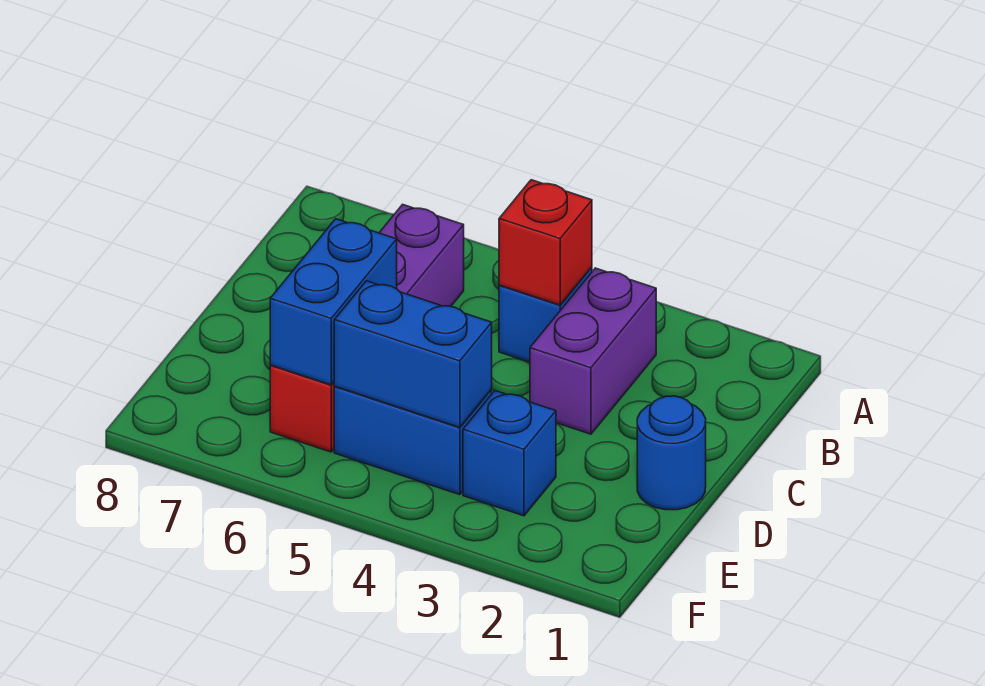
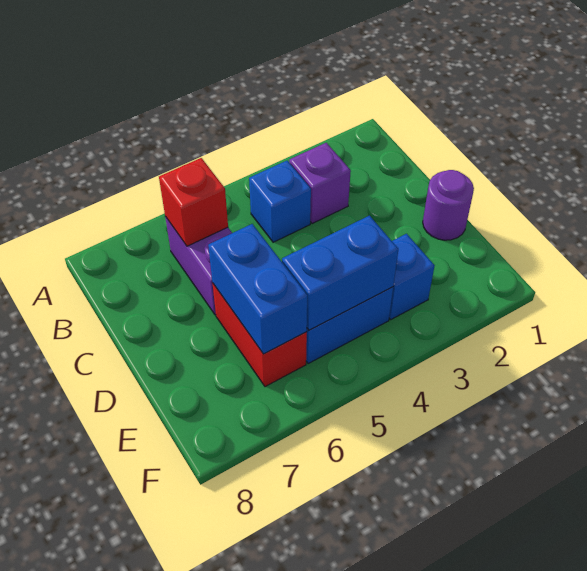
purple brick B3:C3 level 1 -> purple brick B3 level 1
red brick B4 level 2 -> red brick B6 level 2
blue round brick D1 level 1 -> purple round brick D1 level 1

